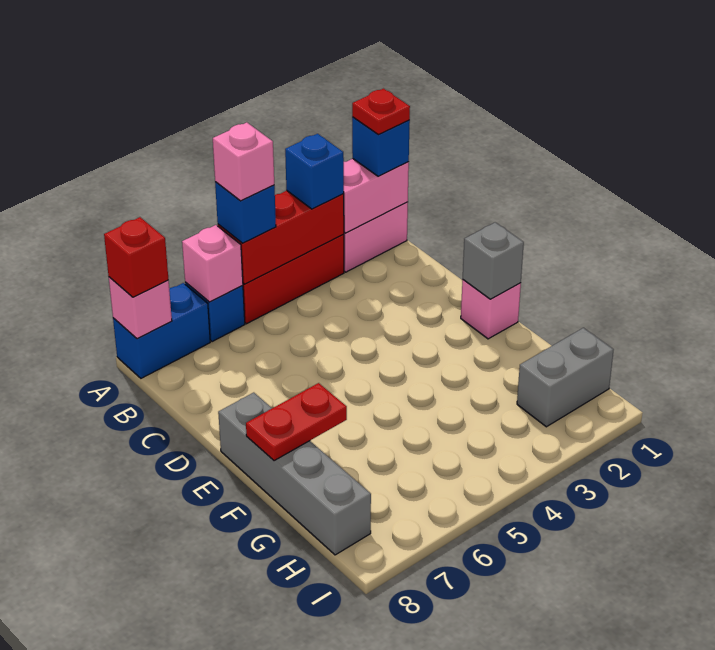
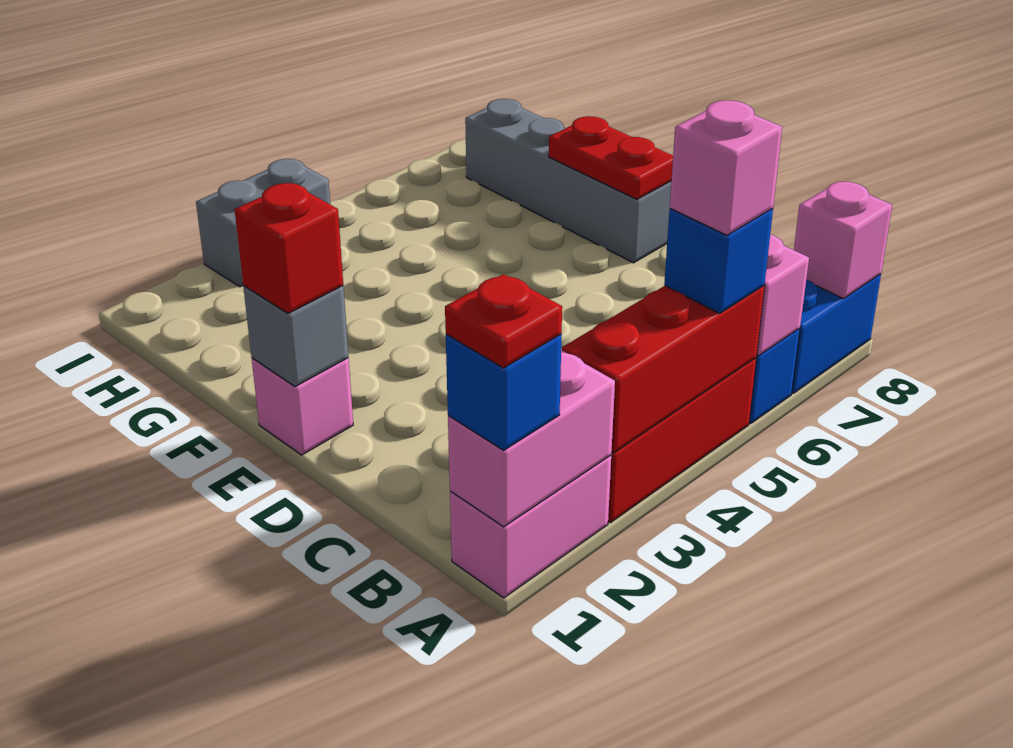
blue brick A3 level 3 -> none
red brick A8 level 3 -> red brick E1 level 3
red plate F7:F8 level 2 -> red plate E8:F8 level 2
grey brick H1:H2 level 1 -> grey brick I3:I4 level 1

